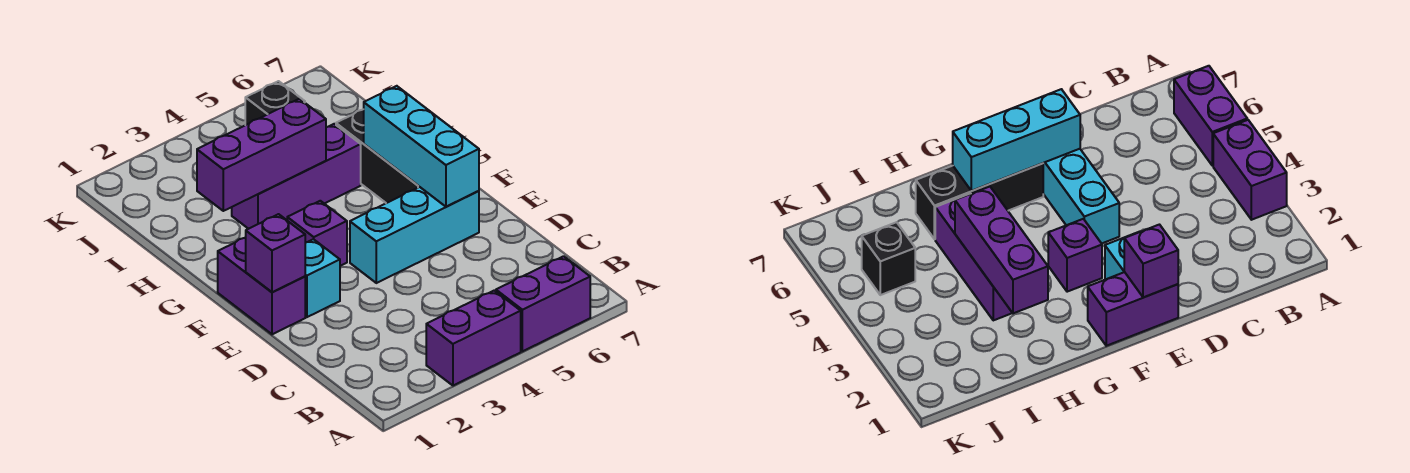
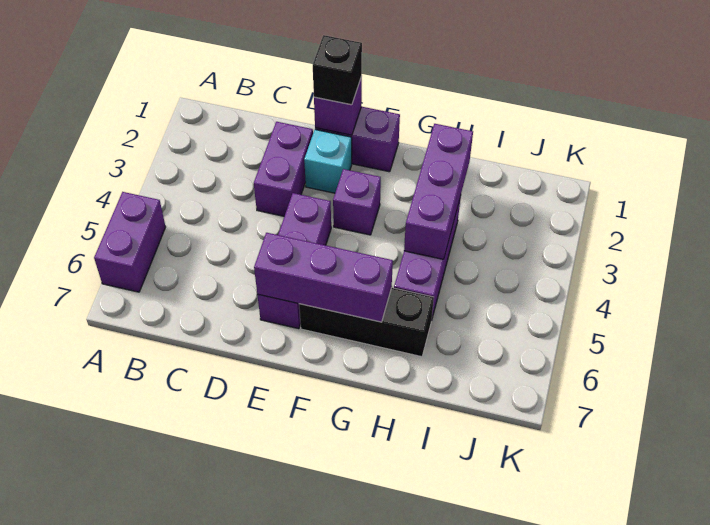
purple brick A3:A4 level 1 -> purple brick D2:D3 level 1
cyan brick E4:E6 level 1 -> purple brick E4:E6 level 1
cyan brick E6:G6 level 2 -> purple brick E6:G6 level 2
black brick J5 level 1 -> black brick E1 level 3

